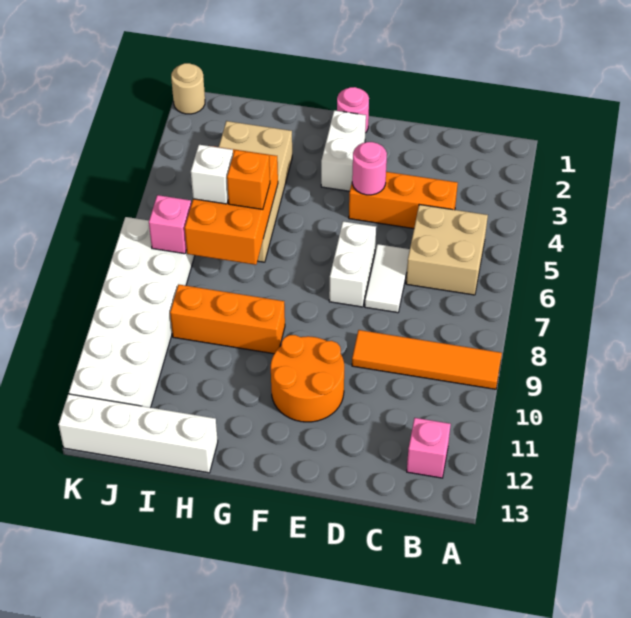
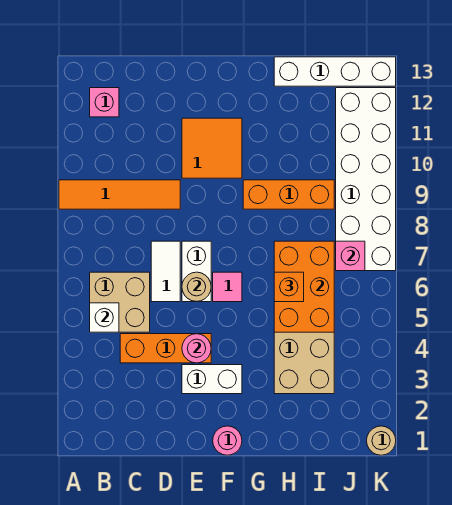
none -> tan round brick E6 level 2
orange round brick E10:F11 level 1 -> orange tile E10:F11 level 1
white brick F2:F3 level 1 -> white brick E3:F3 level 1
none -> pink tile F6 level 1
white brick I6 level 3 -> white brick B5 level 2

